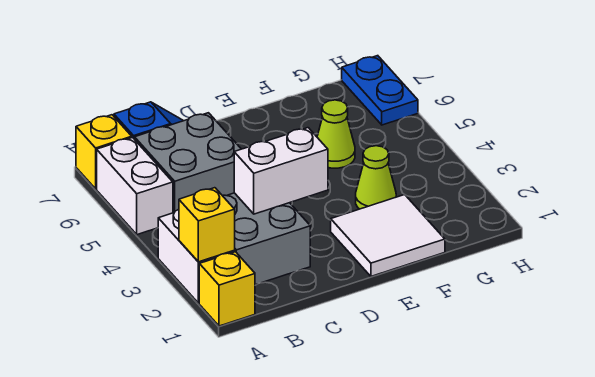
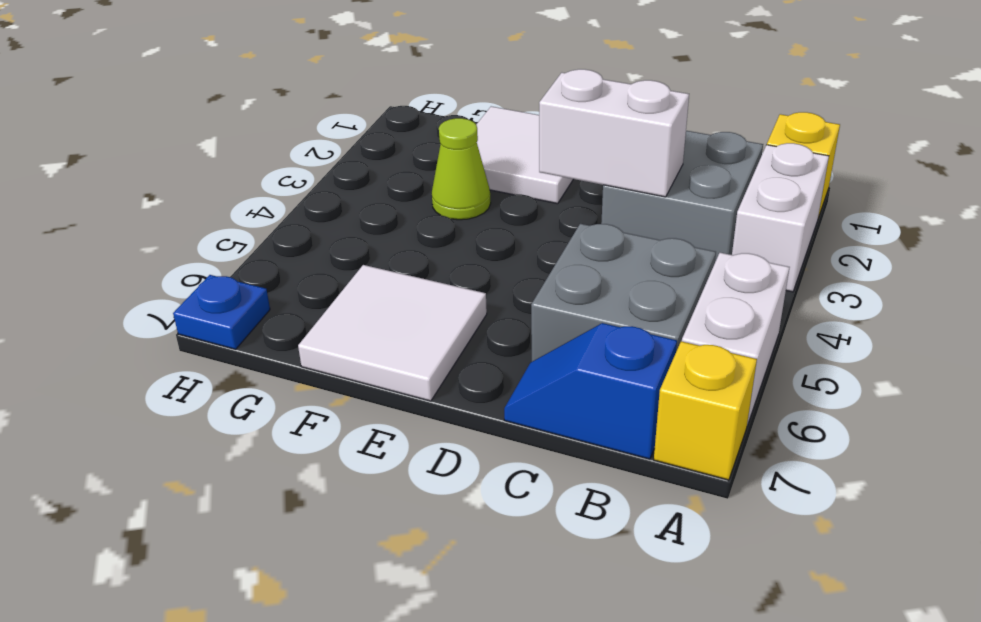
yellow brick A2 level 2 -> none
none -> white tile E6:F7 level 1
lime cone F5 level 1 -> none
blue plate H6:H7 level 1 -> blue plate H7 level 1

